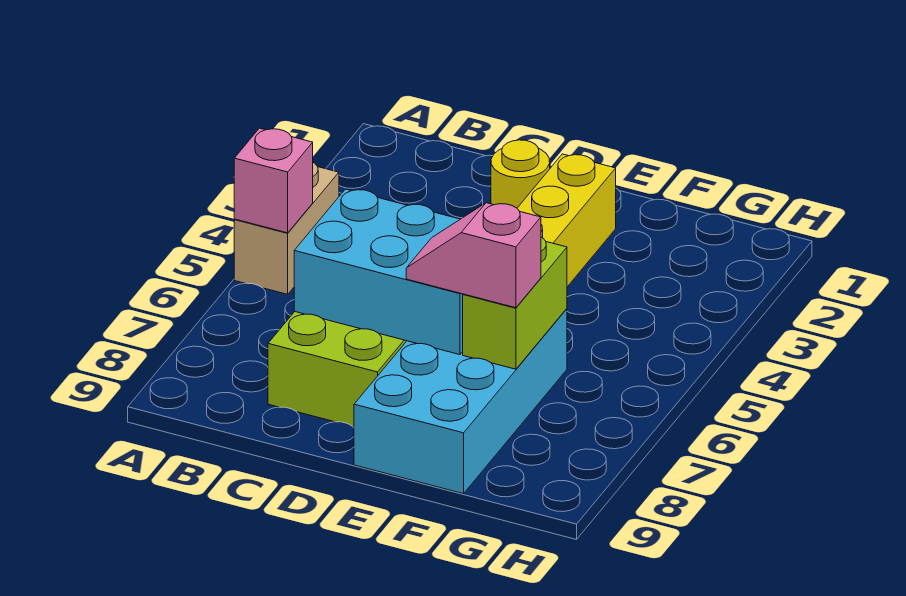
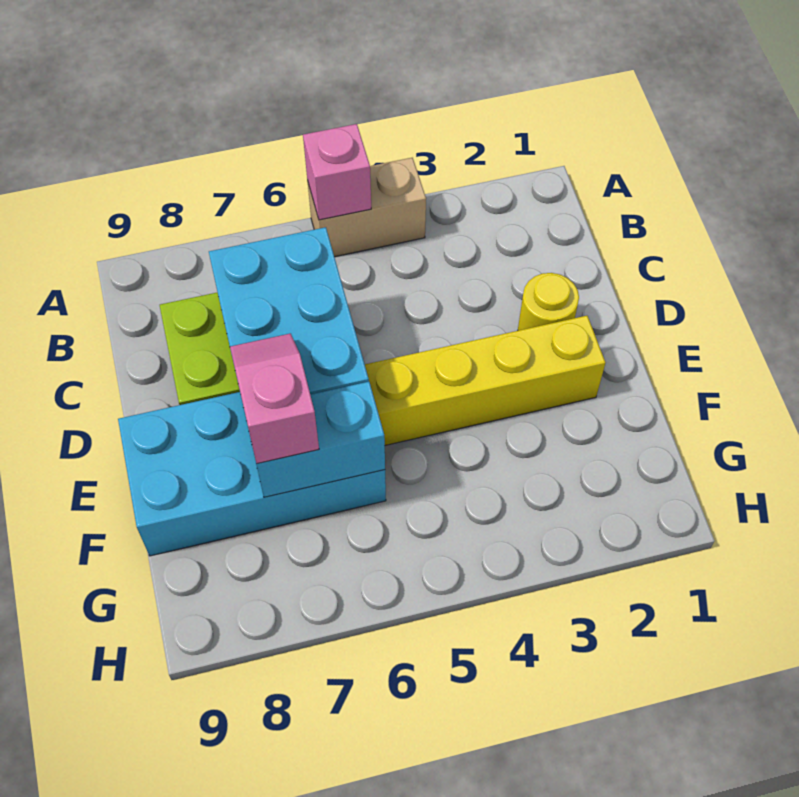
lime brick F6:F7 level 2 -> cyan brick F6:F7 level 2

